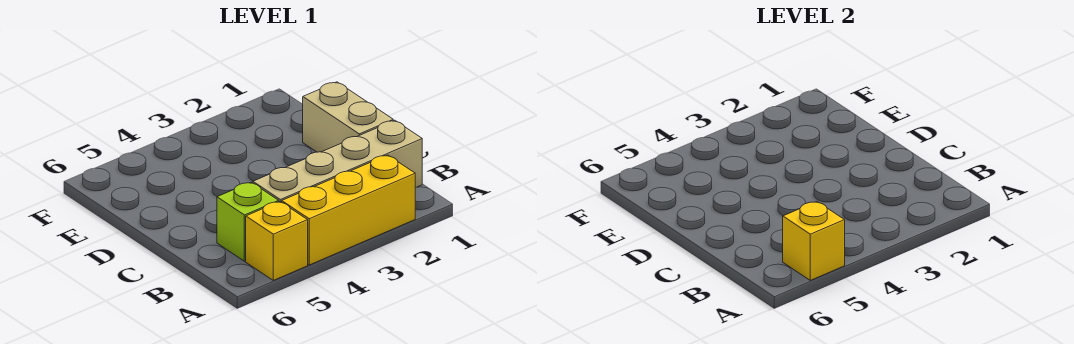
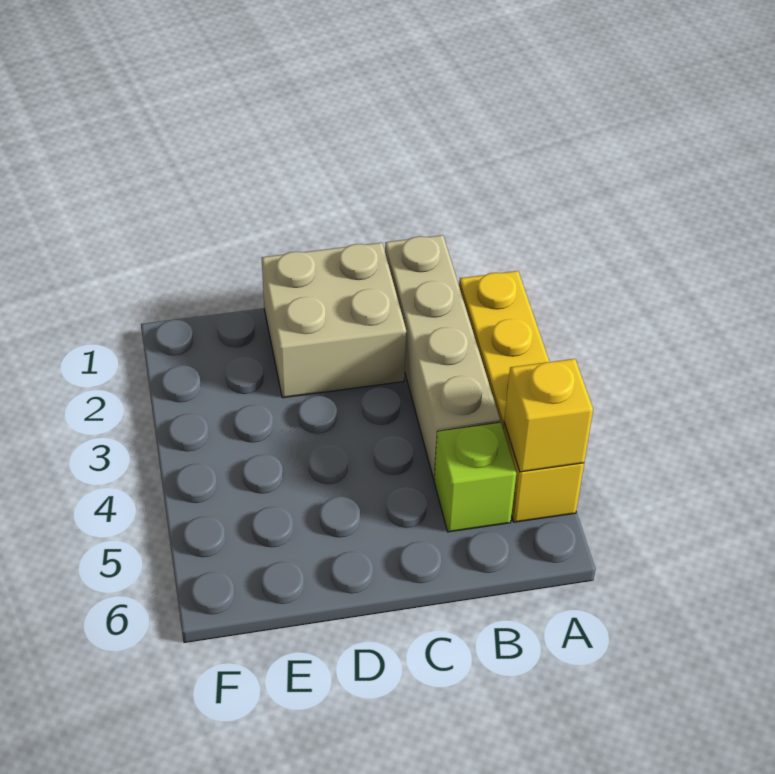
tan brick C1:D1 level 1 -> tan brick C1:D2 level 1

